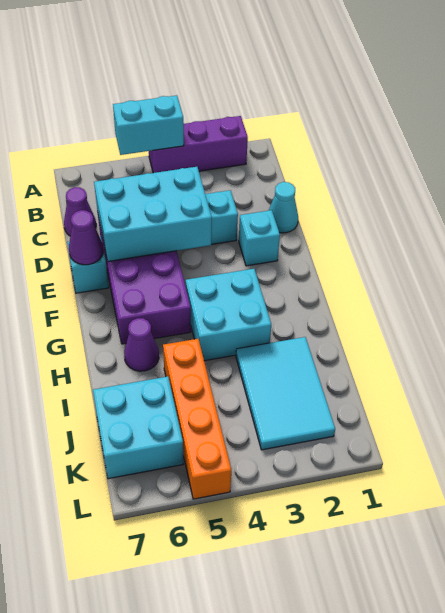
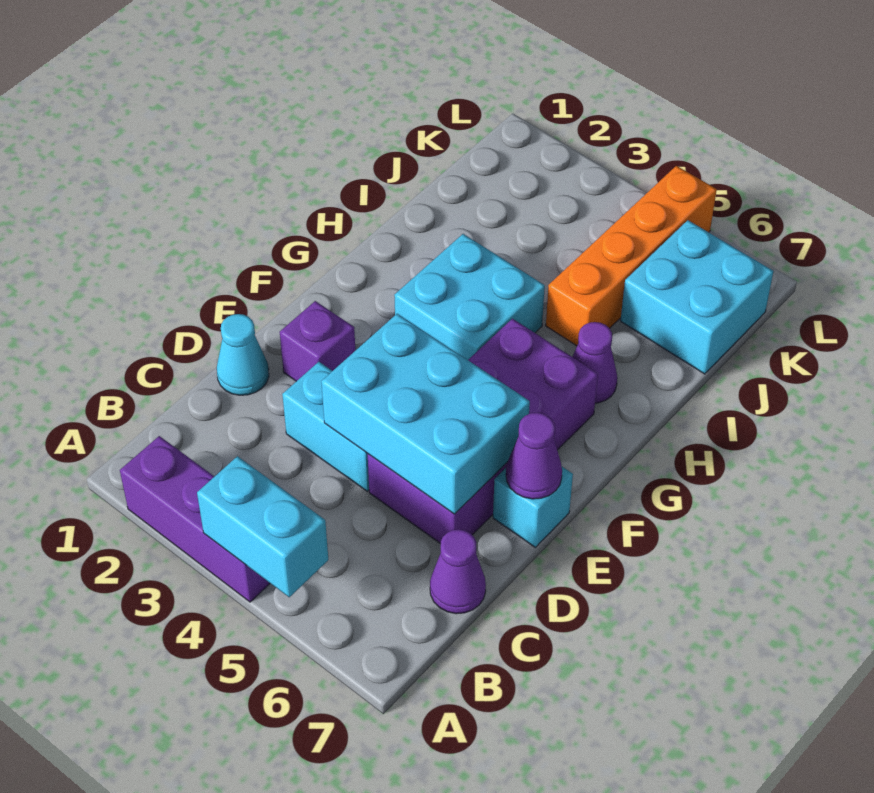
cyan brick E2 level 1 -> purple brick E2 level 1
cyan tile I2:K3 level 1 -> none

